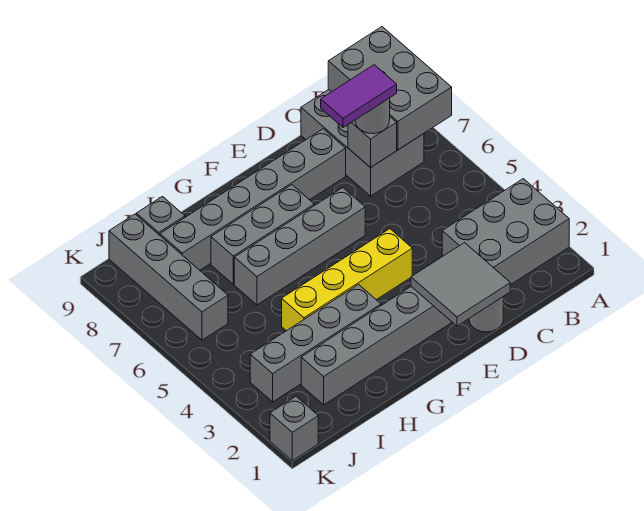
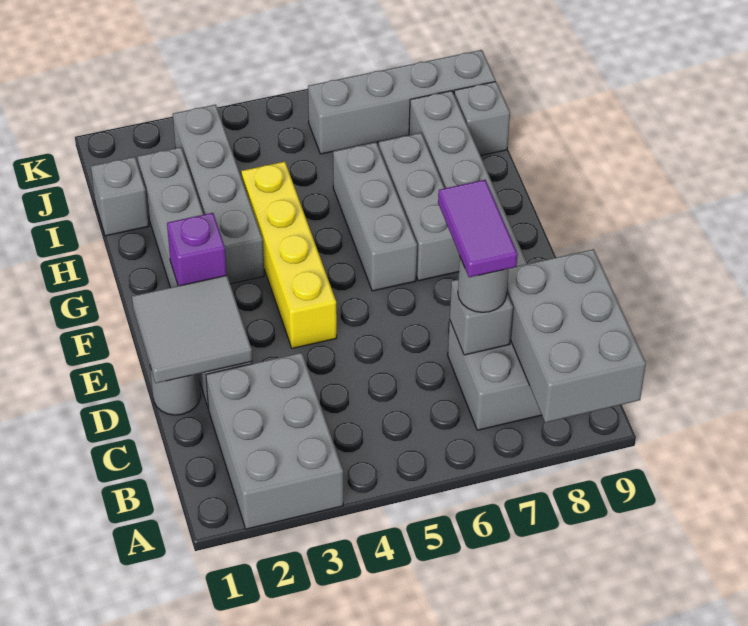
grey brick A7:B9 level 2 -> grey brick A8:C9 level 2
grey brick E6:H6 level 1 -> grey brick F6:H6 level 1
none -> purple brick F2 level 2
grey brick K1 level 1 -> grey brick I1 level 1

